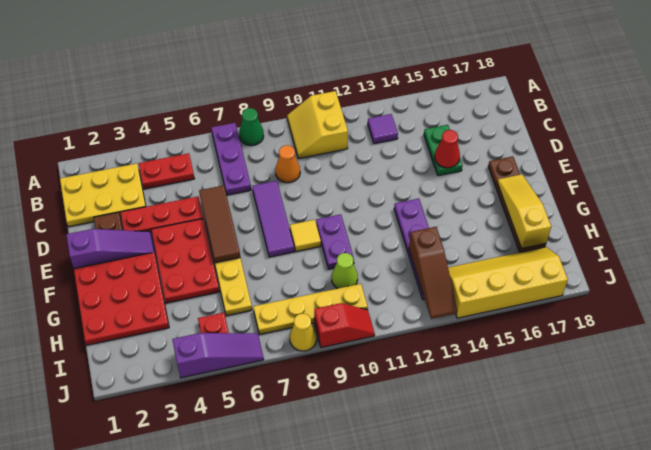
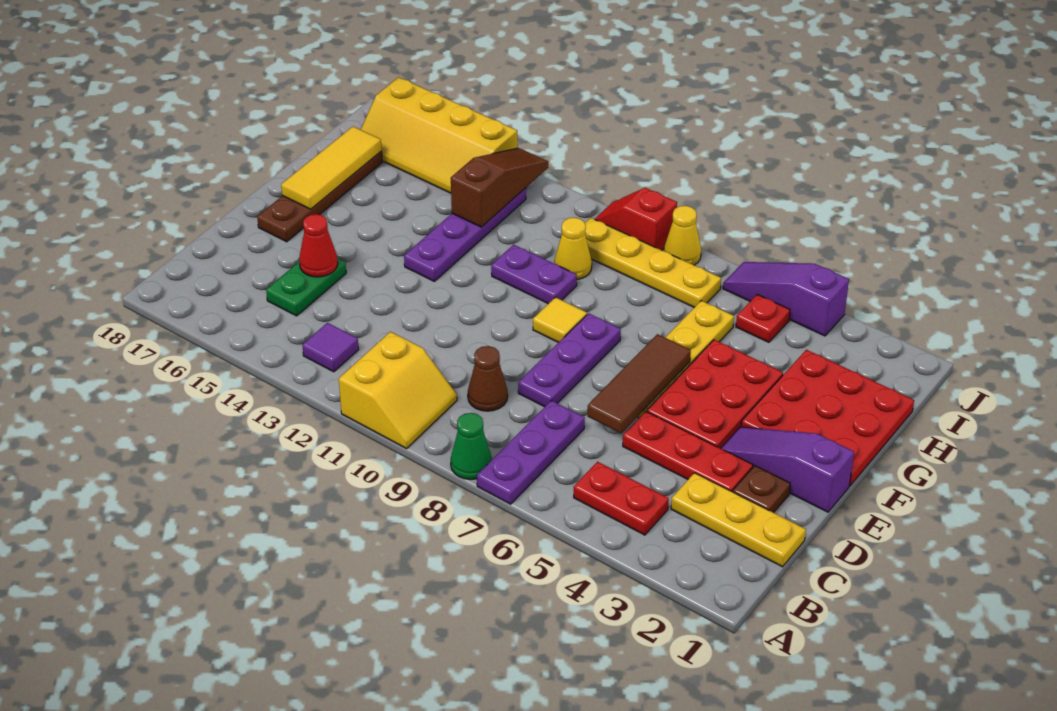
yellow plate B1:C3 level 1 -> yellow plate C1:C3 level 1
orange cone C9 level 1 -> brown cone C9 level 1
purple tile D8:F8 level 1 -> purple plate D8:F8 level 1
purple plate F10:G10 level 1 -> purple plate G10:G11 level 1
yellow slope F17:H17 level 2 top H -> yellow tile F17:H17 level 2
lime cone H10 level 1 -> yellow cone H10 level 1

